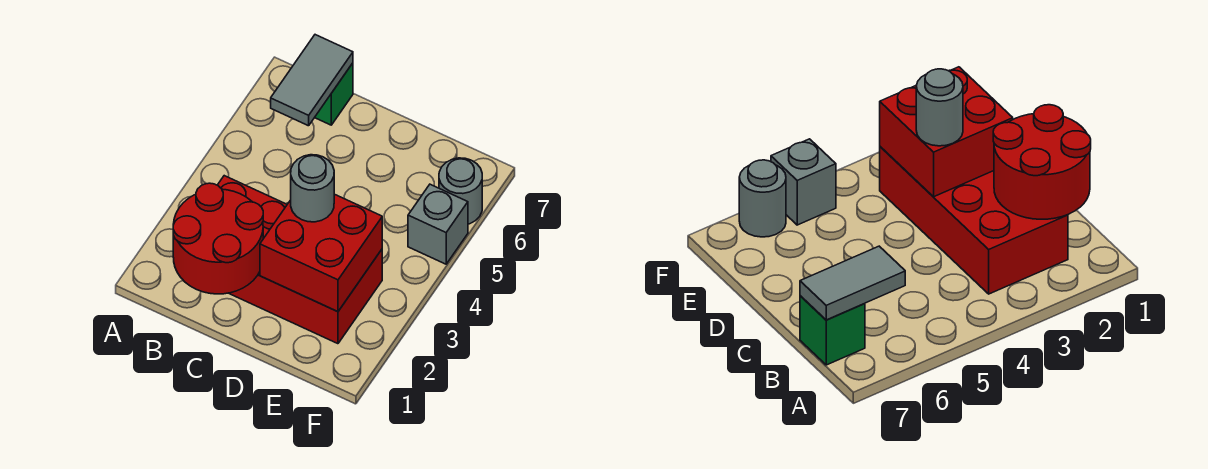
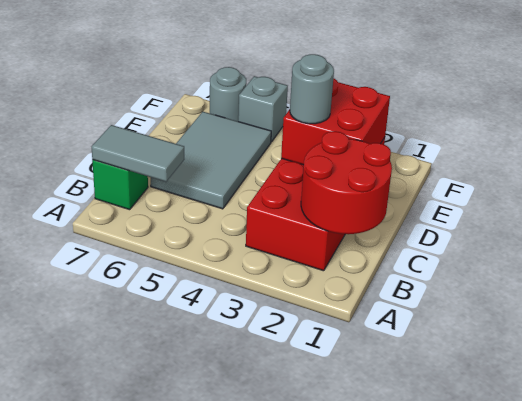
none -> grey tile C5:E6 level 1

